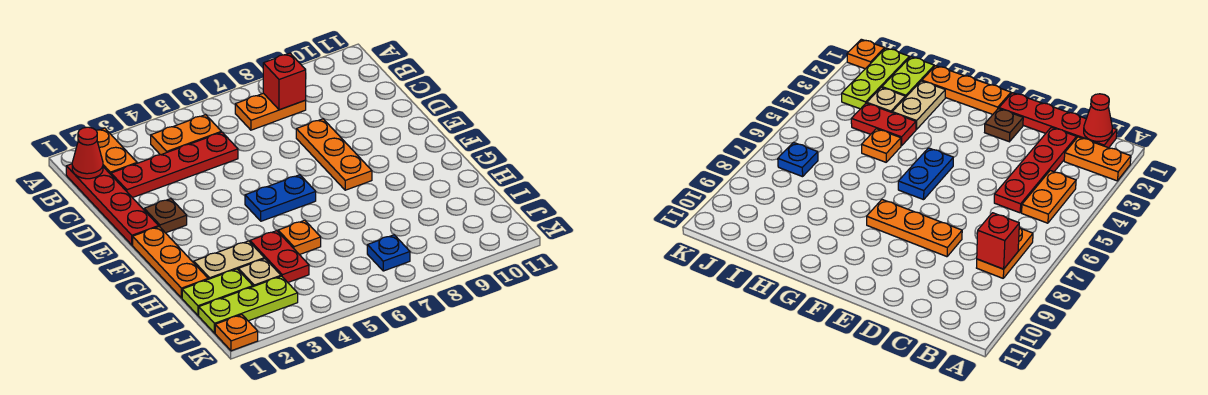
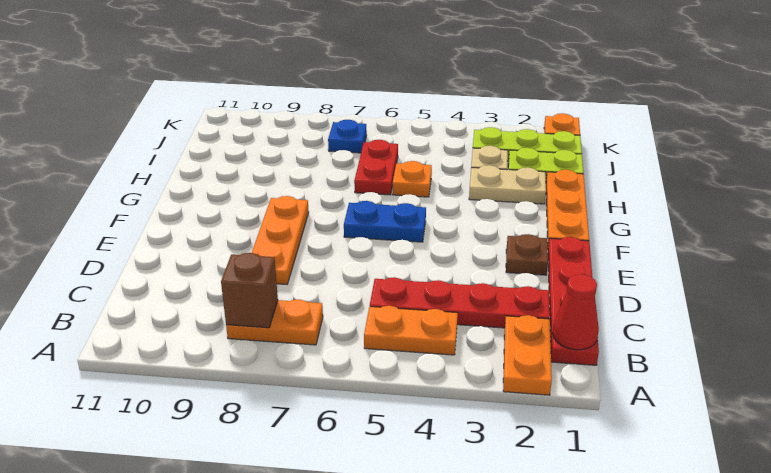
red brick B8 level 2 -> brown brick B8 level 2
red plate H4:I4 level 1 -> red plate H6:I6 level 1

